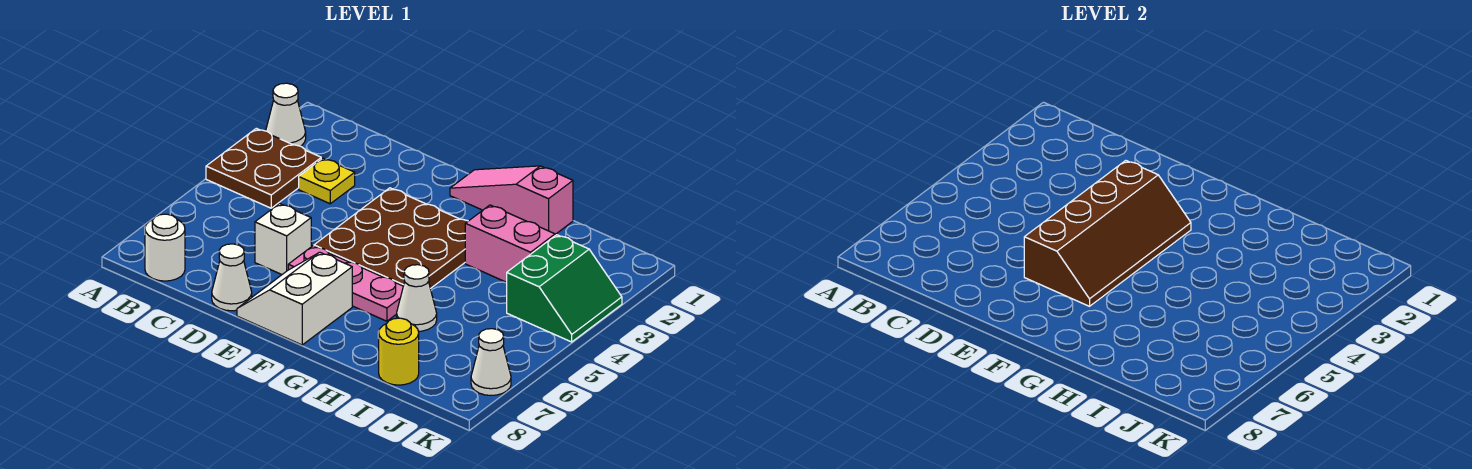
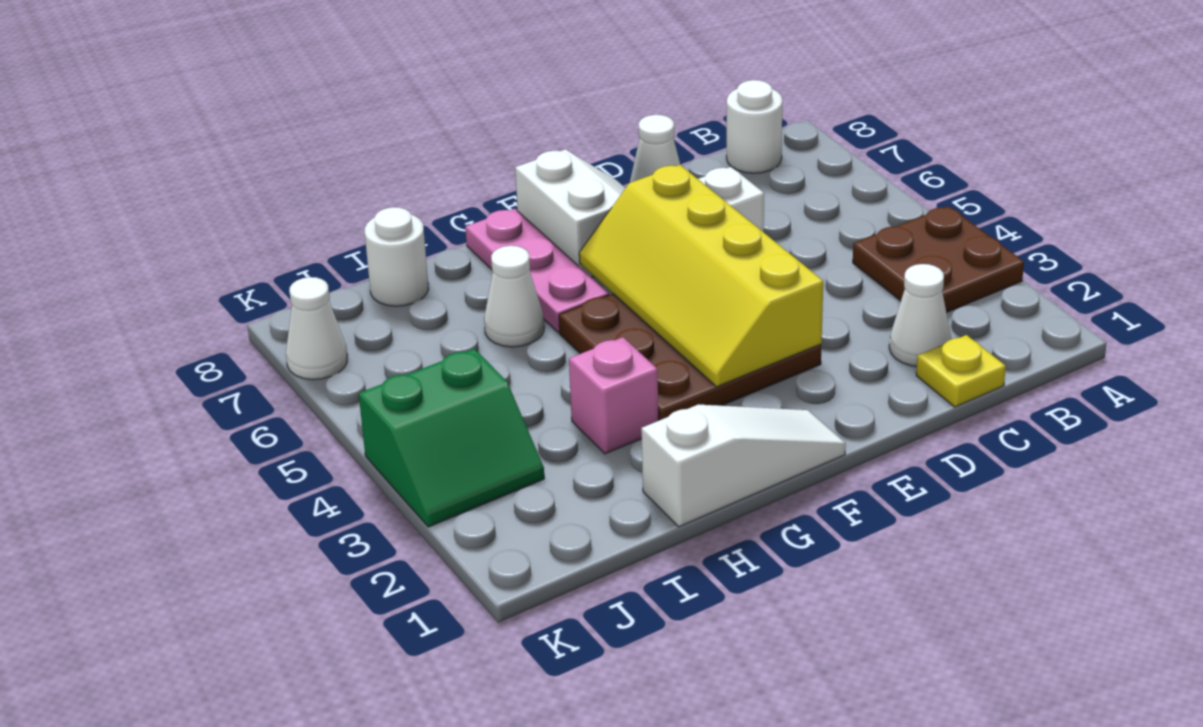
white cone A2 level 1 -> white cone C2 level 1
yellow plate C3 level 1 -> yellow plate C1 level 1
brown slope E3:F6 level 2 top E -> yellow slope E3:F6 level 2 top E
pink plate E6:G6 level 1 -> pink plate G6:G8 level 1
pink slope F1:H1 level 1 top H -> white slope F1:H1 level 1 top H
pink brick H3:I3 level 1 -> pink brick H3 level 1
yellow round brick I8 level 1 -> white round brick I8 level 1
green slope J3:K4 level 1 top J -> green slope J3:K4 level 1 top 4

